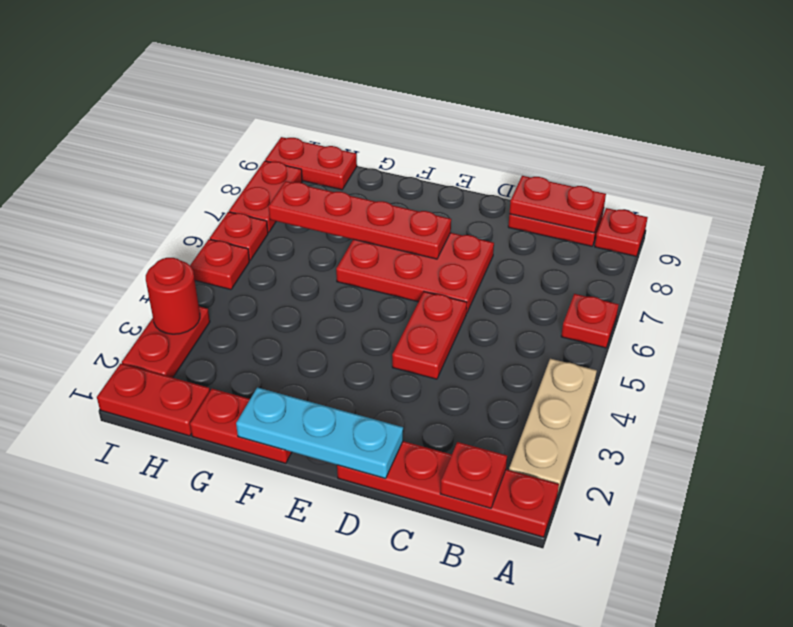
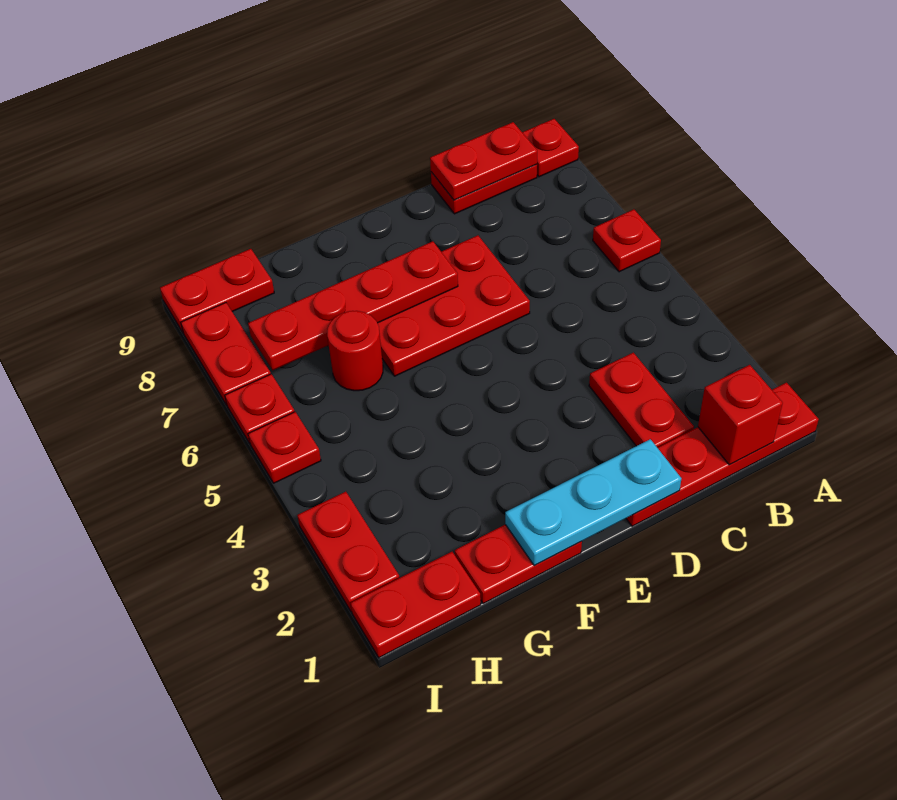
tan plate A2:A4 level 1 -> none
red plate B1 level 2 -> red brick B1 level 2
red plate D4:D5 level 1 -> red plate C2:C3 level 1
red round brick I3 level 2 -> red round brick G6 level 1

